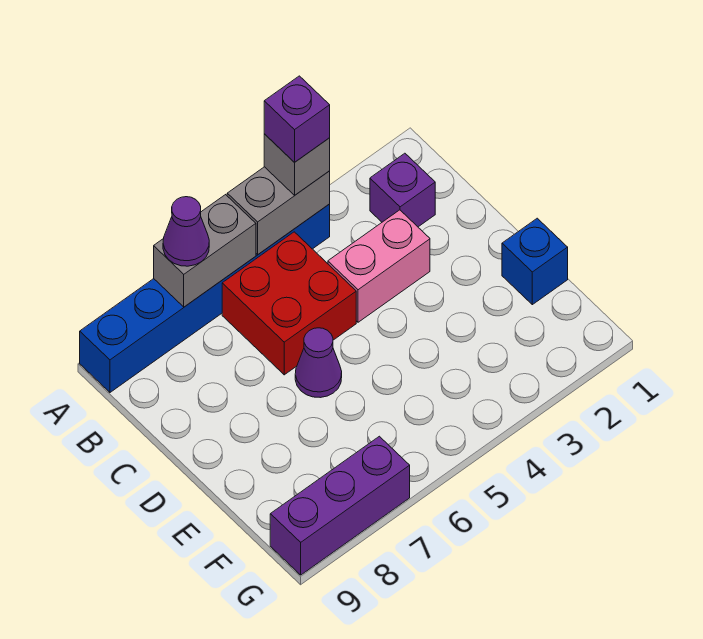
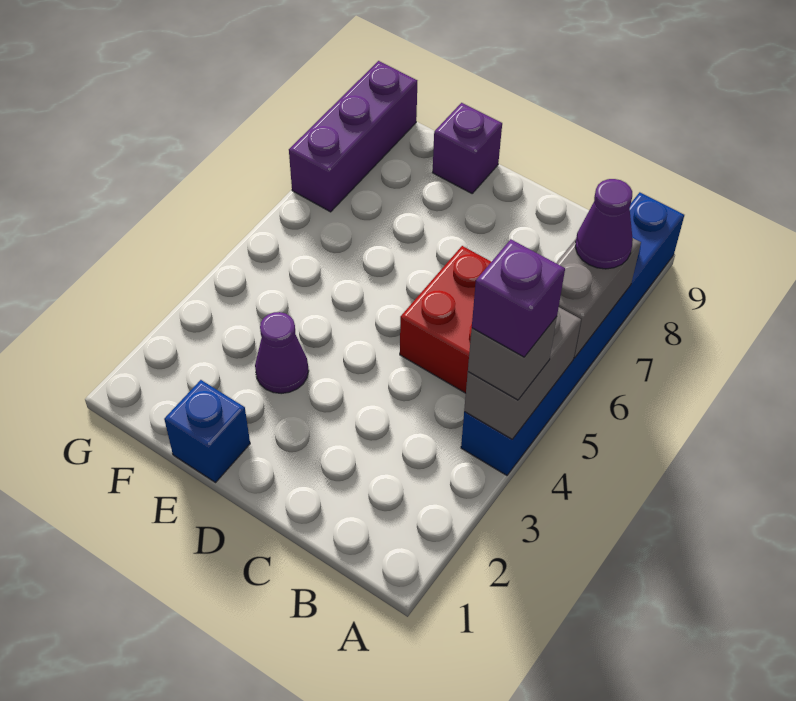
purple brick B2 level 1 -> purple brick E9 level 1
pink brick C3:C4 level 1 -> none
purple cone D6 level 1 -> purple cone E3 level 1

